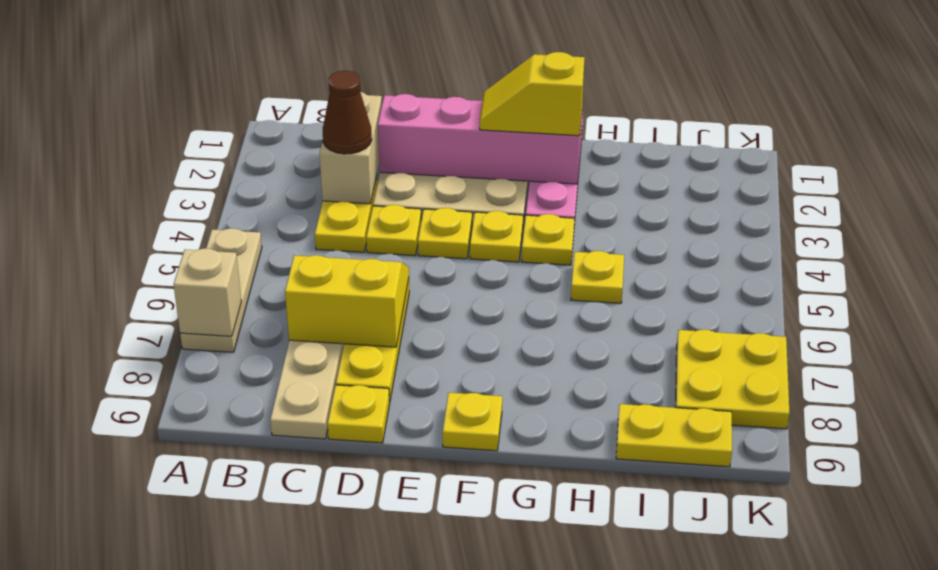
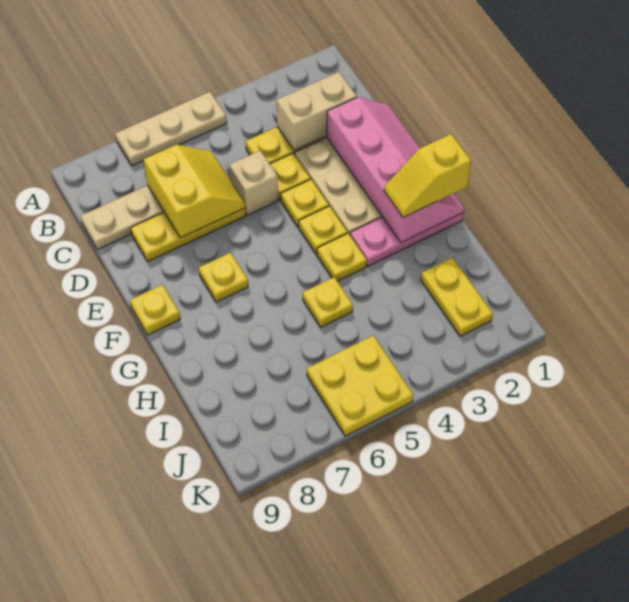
tan brick A7 level 2 -> tan brick D5 level 1
brown cone C3 level 3 -> none
yellow plate D9 level 1 -> yellow plate F7 level 1
yellow slope F2:G2 level 3 top G -> yellow slope G1:G2 level 3 top 1
yellow plate I9:J9 level 1 -> yellow plate I2:J2 level 1
yellow plate J7:K8 level 1 -> yellow plate J5:K6 level 1

